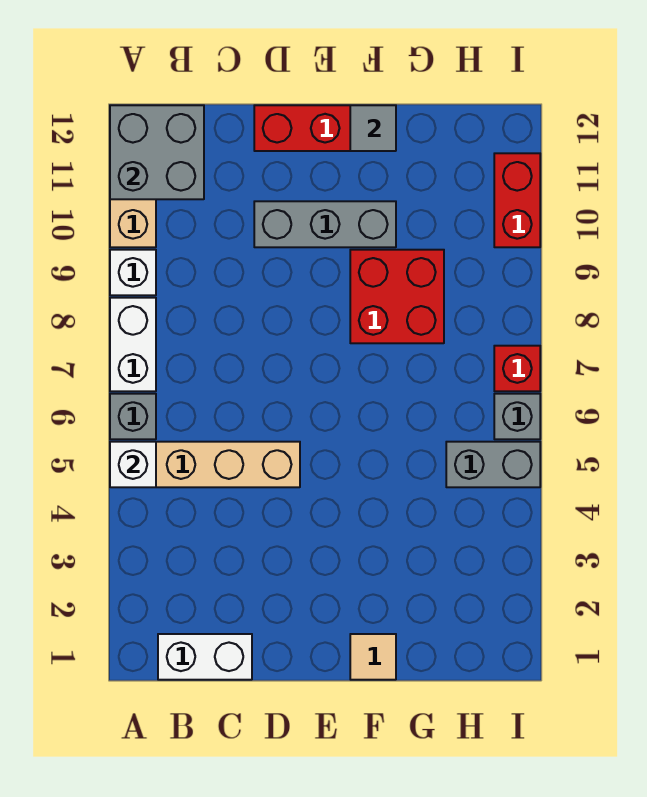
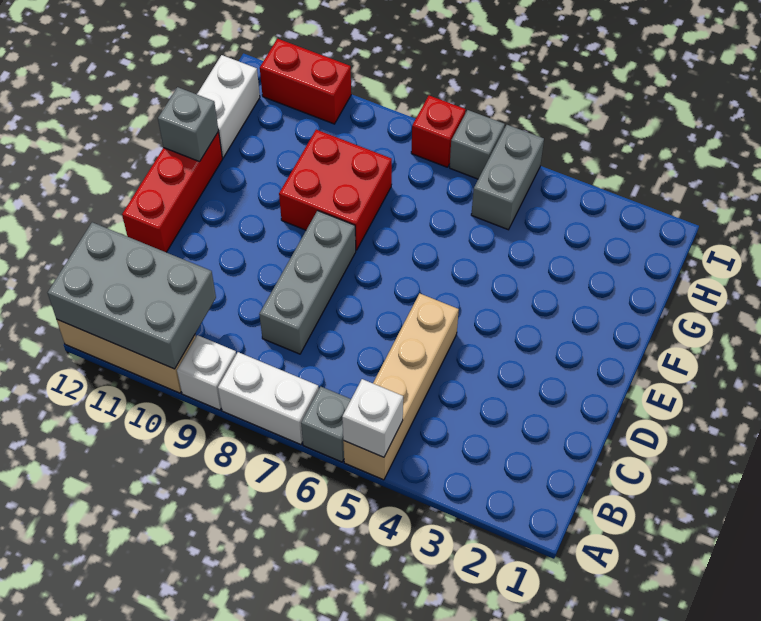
grey brick A11:B12 level 2 -> grey brick A10:B12 level 2
white brick B1:C1 level 1 -> white brick G12:H12 level 1
grey brick D10:F10 level 1 -> grey brick C8:E8 level 1
tan tile F1 level 1 -> none
grey tile F12 level 2 -> grey brick F12 level 2

